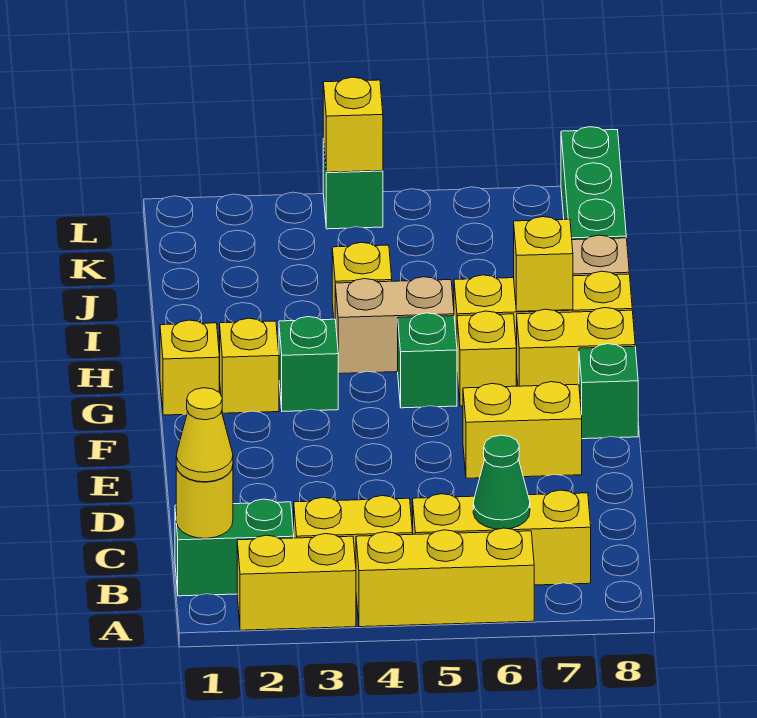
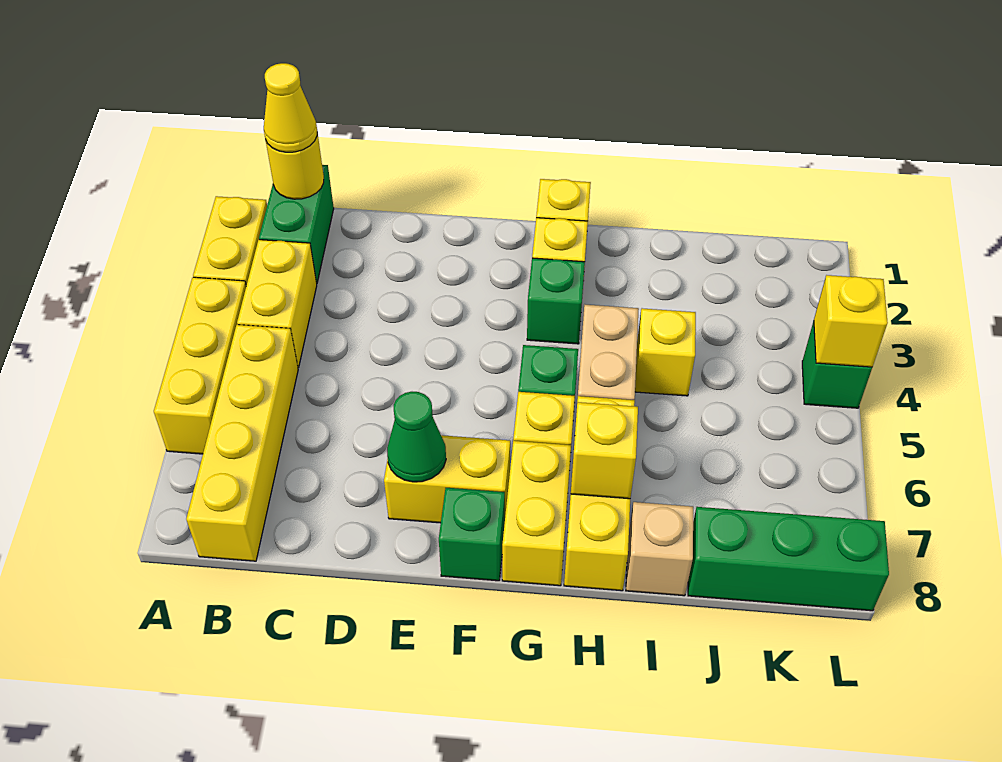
yellow brick B5:B7 level 1 -> yellow brick B5:B8 level 1
green cone B6 level 2 -> green cone E7 level 2
yellow brick E6:E7 level 1 -> yellow brick E7:F7 level 1

